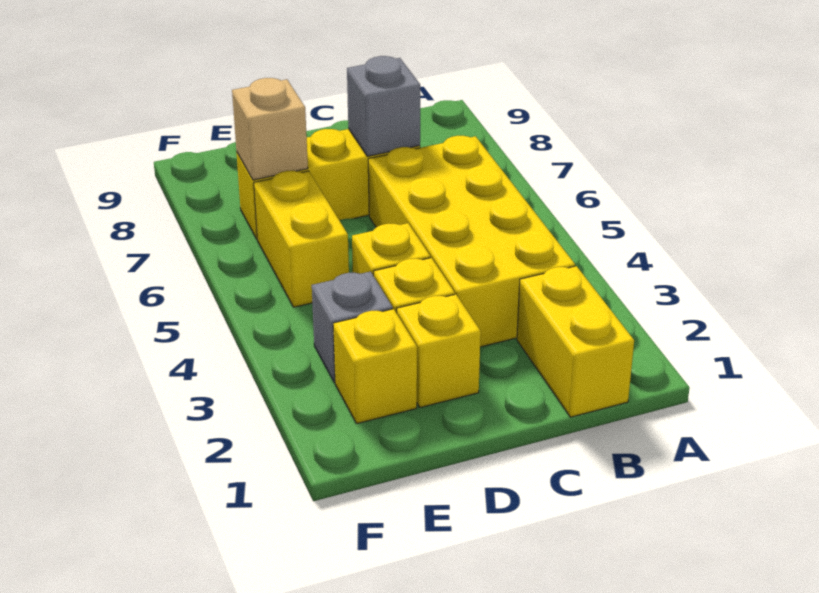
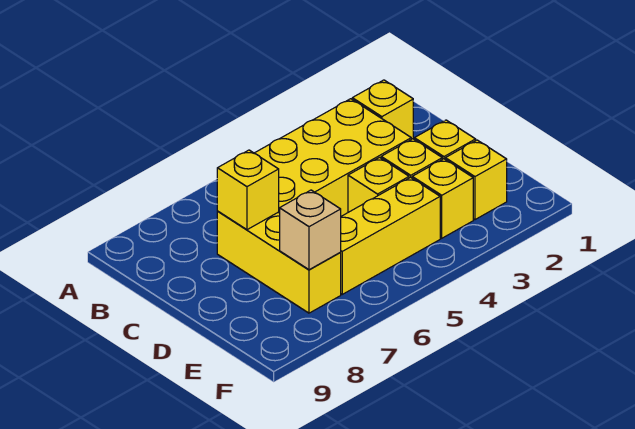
yellow brick B1:B2 level 1 -> yellow brick B2 level 1
grey brick C7 level 2 -> yellow brick C7 level 2
grey brick E3 level 1 -> yellow brick E3 level 1
yellow brick E5:E6 level 1 -> yellow brick E4:E6 level 1

